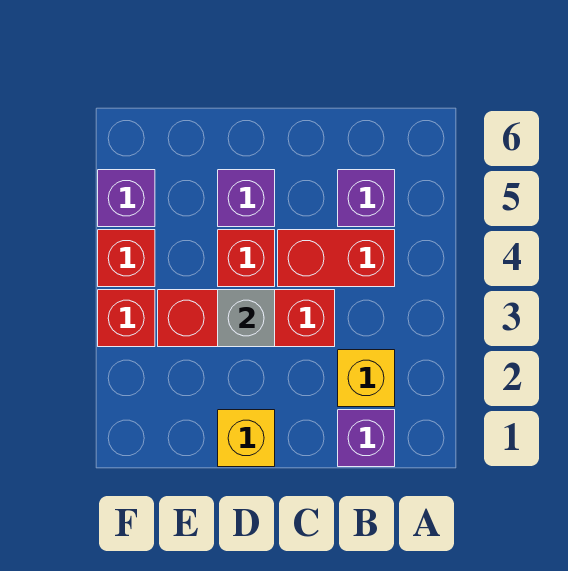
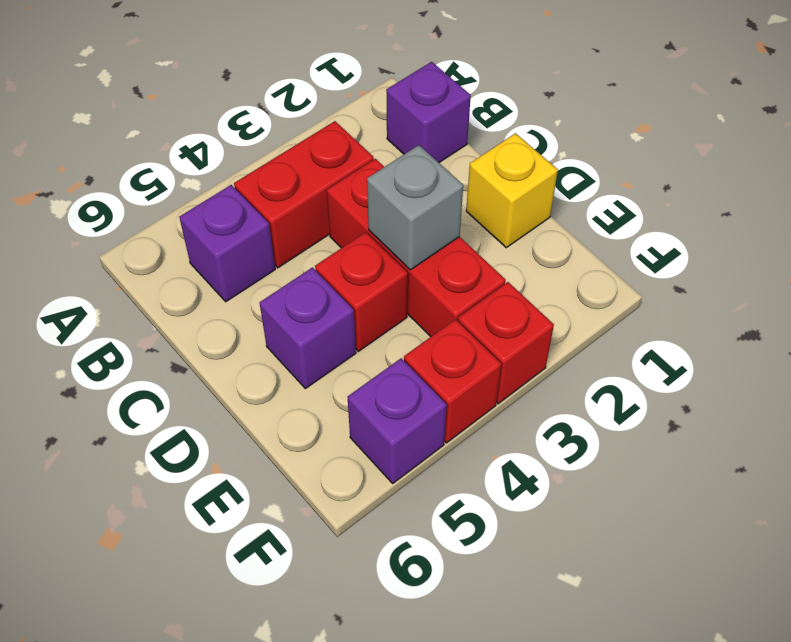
yellow brick B2 level 1 -> none
red brick B4:C4 level 1 -> red brick B3:B4 level 1

